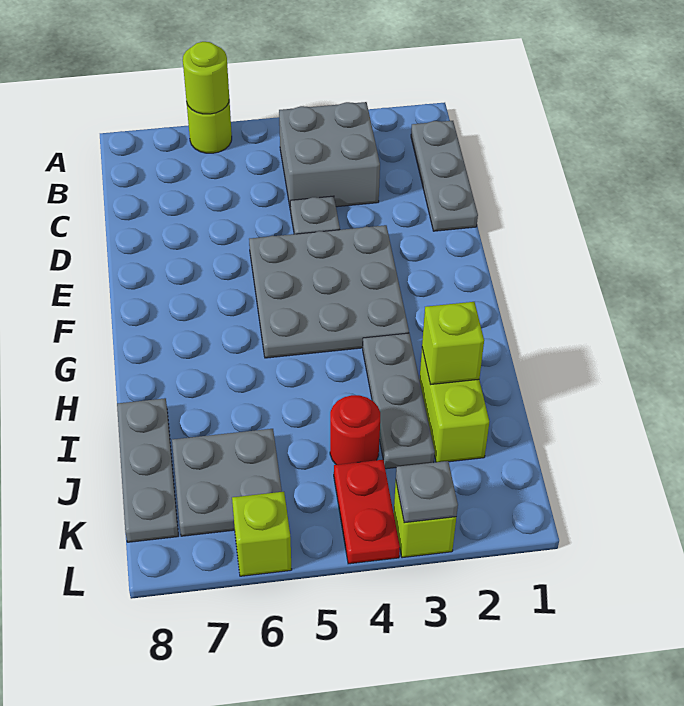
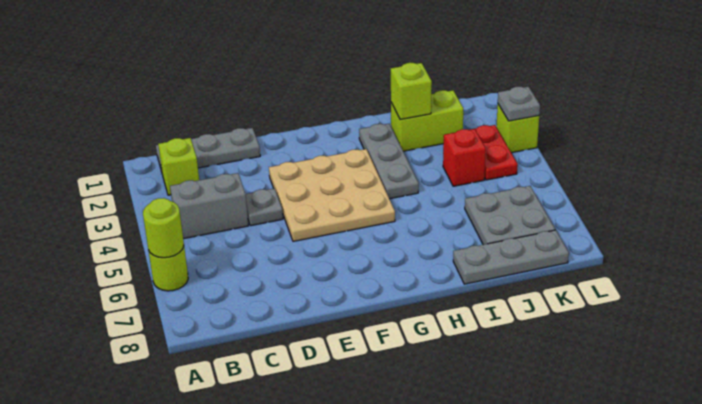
grey brick B3:C4 level 1 -> grey brick B4:C4 level 1
grey plate E3:G5 level 1 -> tan plate E3:G5 level 1
grey plate H3:J3 level 1 -> grey plate H2:H4 level 1
red round brick J4 level 1 -> red brick J4 level 1
red plate K4:L4 level 1 -> red plate K3:K4 level 1
lime brick L6 level 1 -> lime brick B2 level 1

